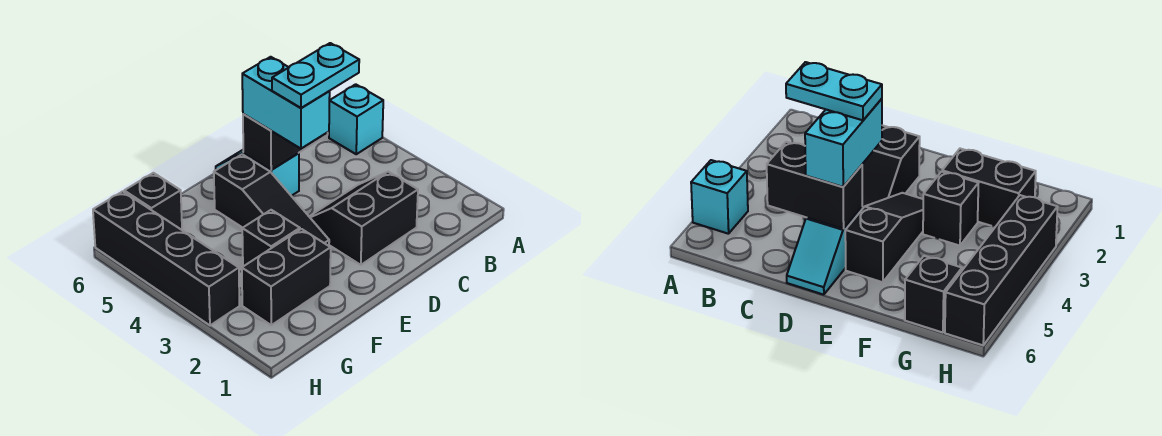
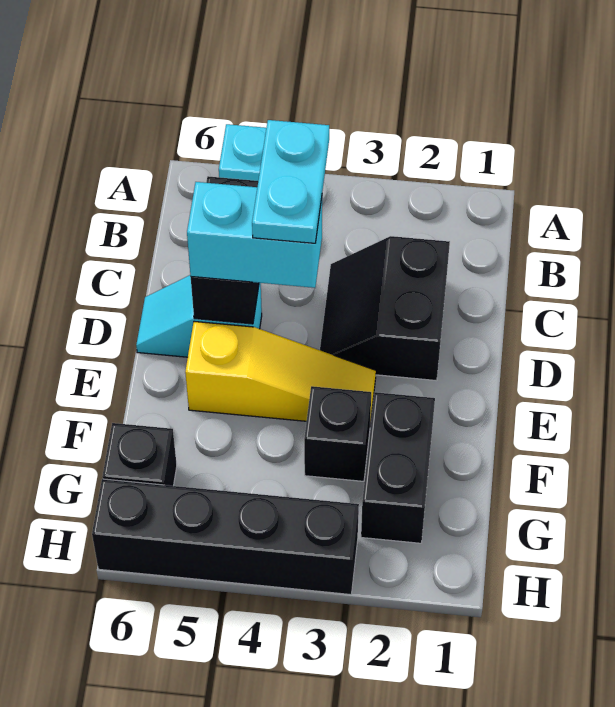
black slope E3:E5 level 1 top 5 -> yellow slope E3:E5 level 1 top 5

